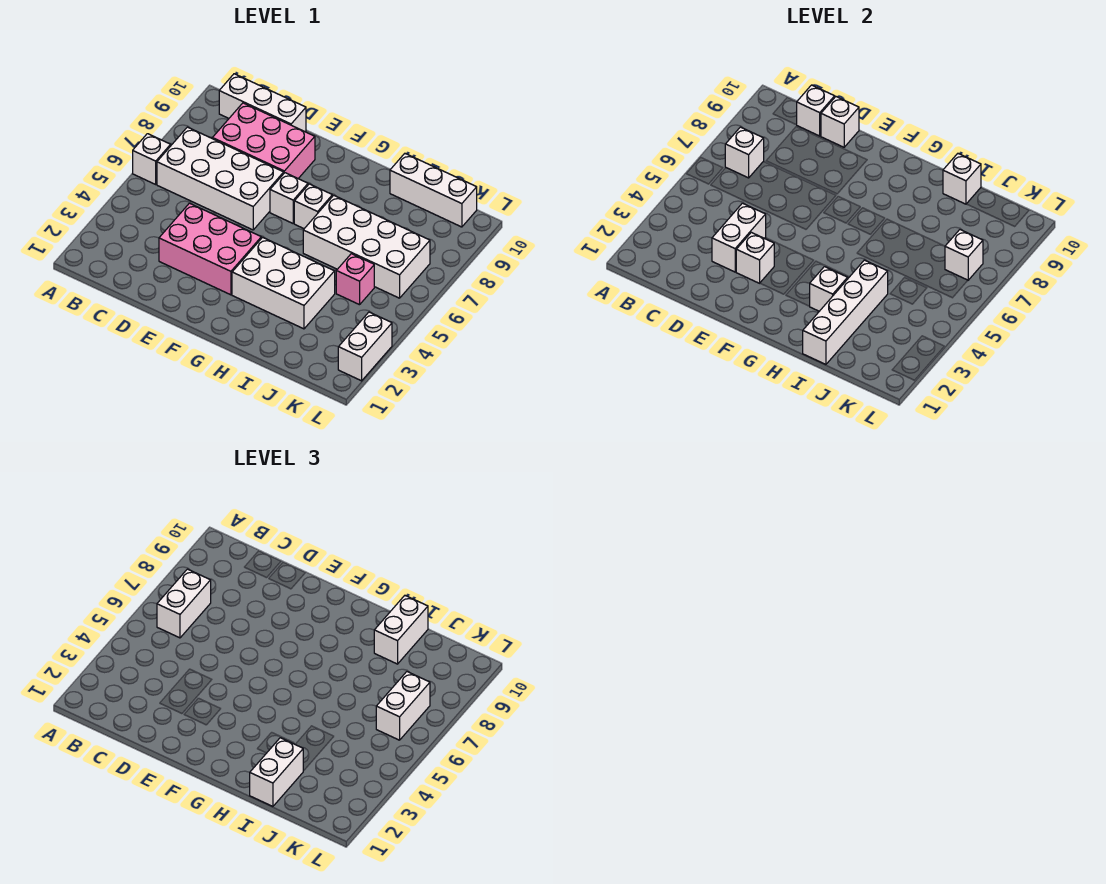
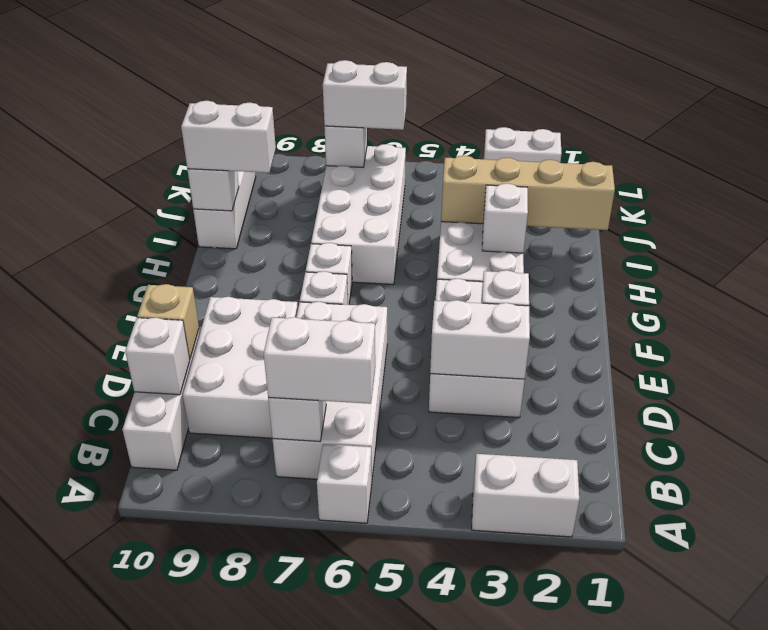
pink brick C8:E9 level 1 -> white brick C8:E9 level 1
pink brick D3:F4 level 1 -> white brick D3:F4 level 1
white brick D10 level 2 -> tan brick D10 level 2
white brick I1:I4 level 2 -> tan brick I1:I4 level 2
white brick I1:I2 level 3 -> white brick A2:A3 level 1
pink brick J5 level 1 -> none

